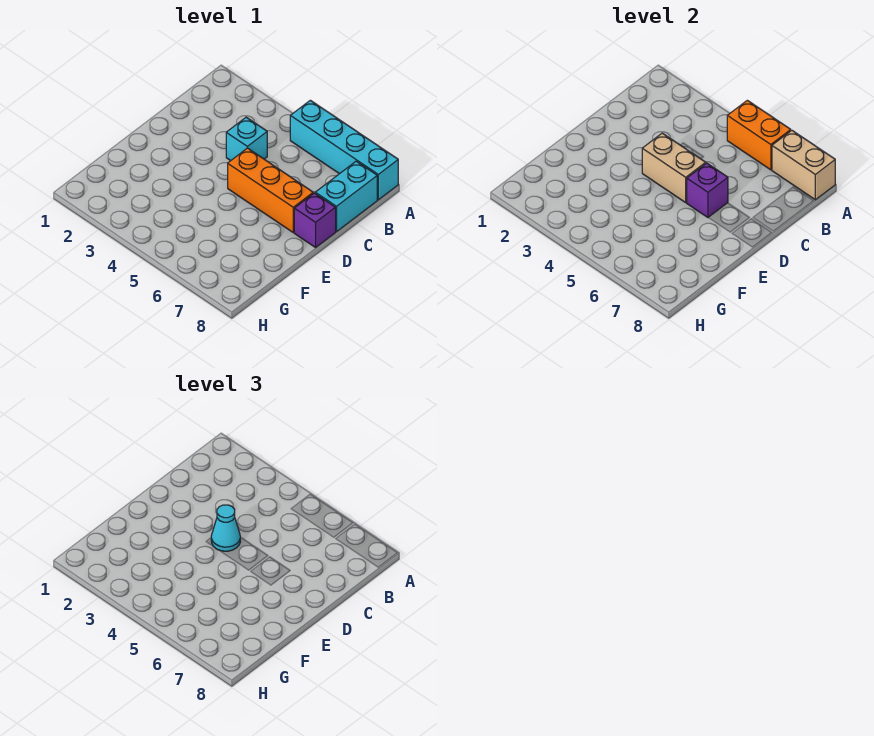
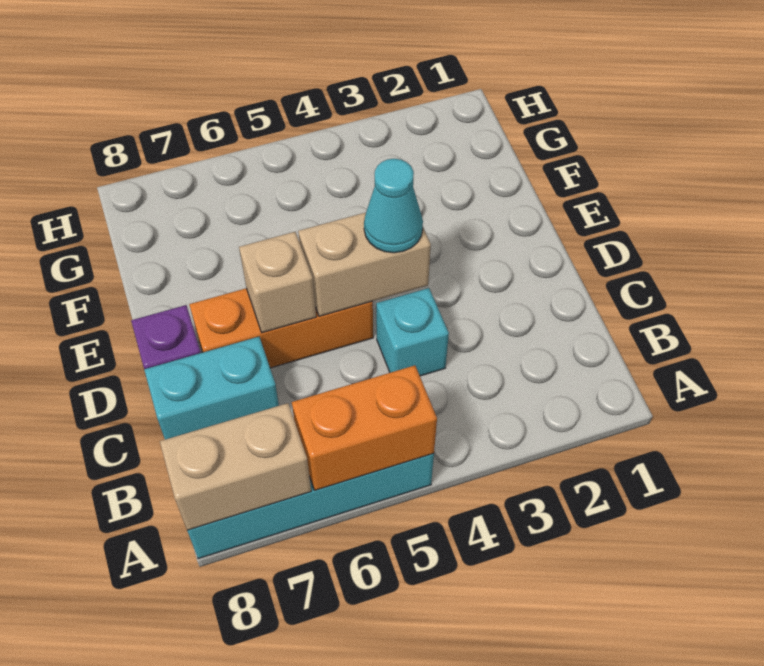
cyan brick B8:C8 level 1 -> cyan brick C7:C8 level 1
purple brick D6 level 2 -> tan brick D6 level 2

